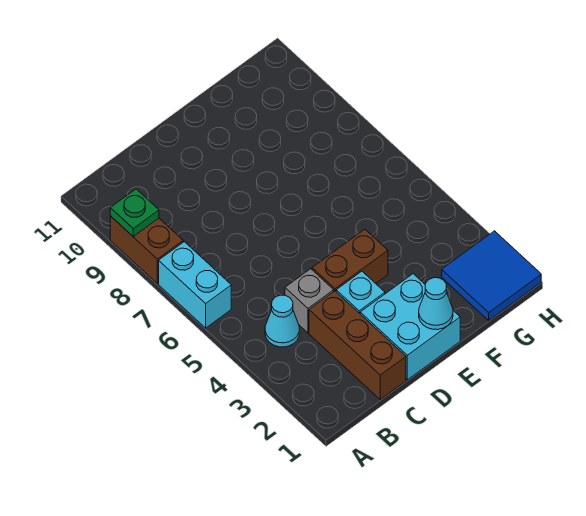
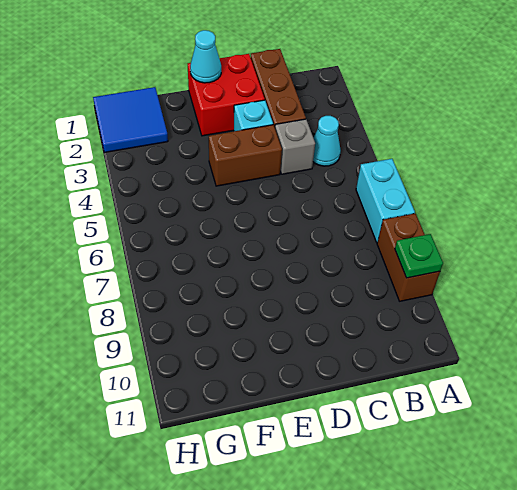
cyan brick D1:E2 level 1 -> red brick D1:E2 level 1

